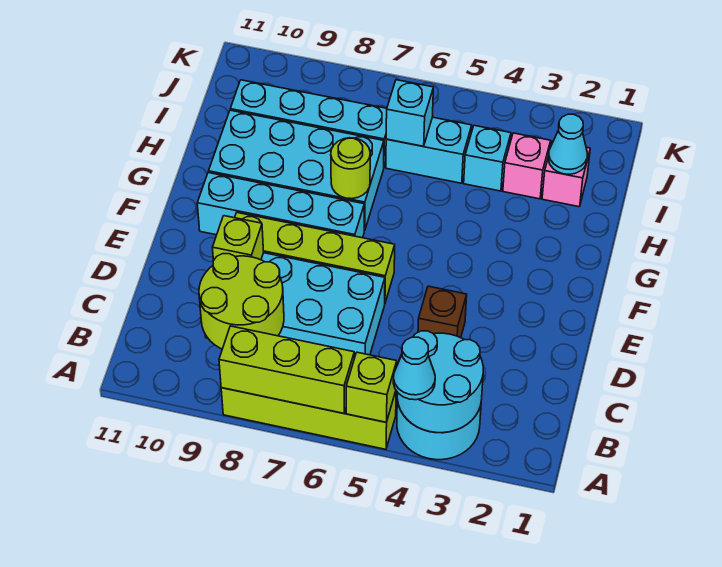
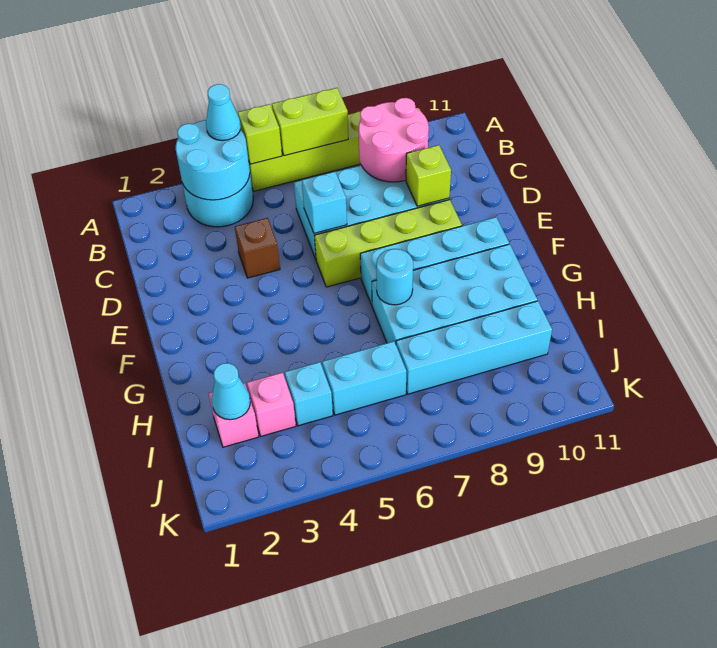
lime brick A6:A8 level 2 -> lime brick A6:A7 level 2
lime round brick B8:C9 level 2 -> pink round brick B8:C9 level 2
lime round brick G7 level 2 -> cyan round brick G7 level 2
cyan brick I6 level 2 -> cyan brick D6 level 2

